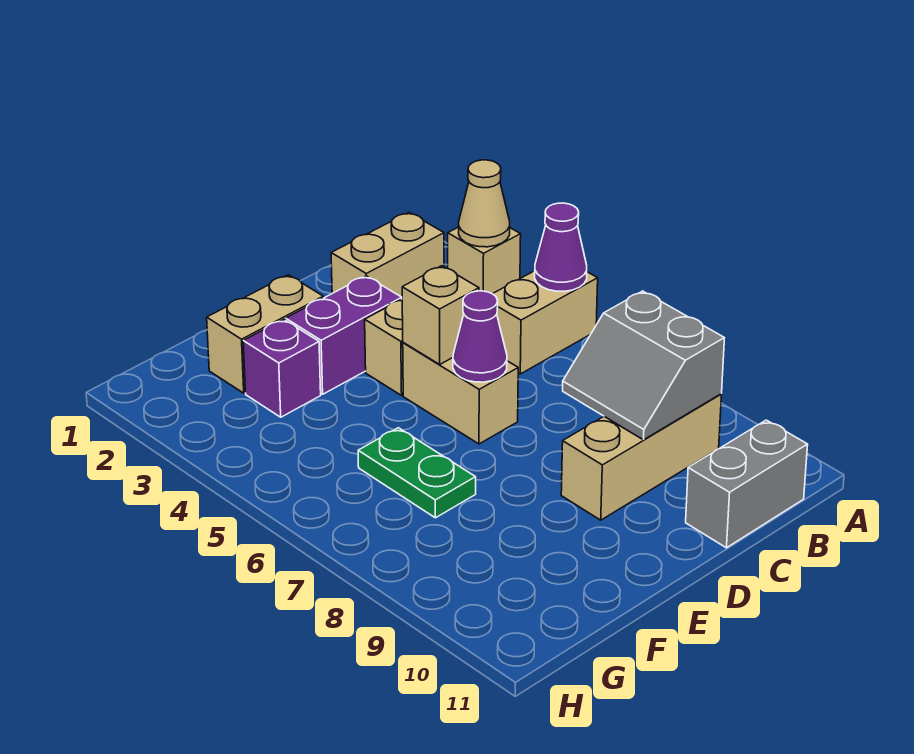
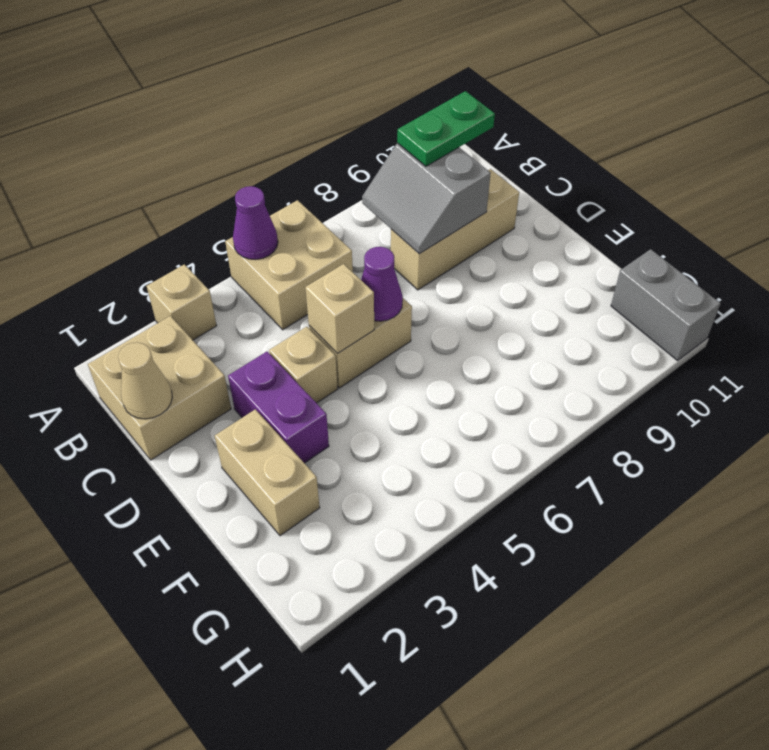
tan cone A3 level 2 -> tan cone C1 level 2
tan brick A5:B5 level 1 -> tan brick A5:B6 level 1
tan brick B2:C2 level 1 -> tan brick B1:C2 level 1
grey slope B8:C9 level 2 top B -> grey slope B8:C9 level 2 top 9
tan brick B9:D9 level 1 -> tan brick C8:C10 level 1
grey brick B11:C11 level 1 -> grey brick G11:H11 level 1
purple brick F3 level 1 -> none
green plate F6:F7 level 1 -> green plate B9:B10 level 3

